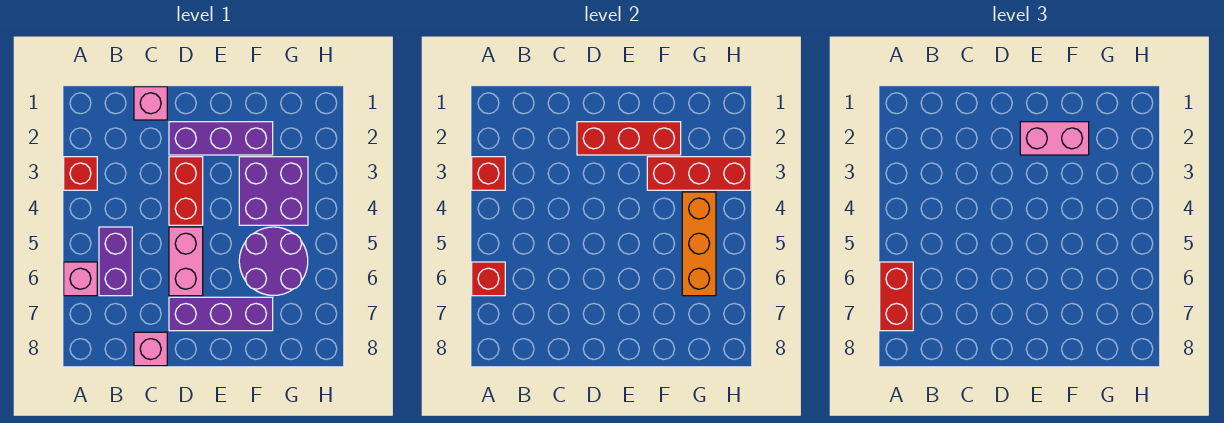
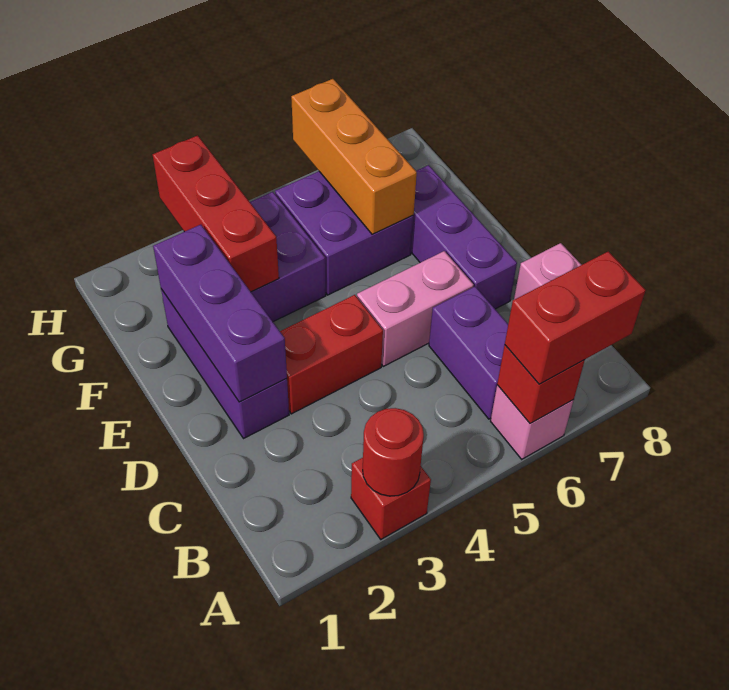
red brick A3 level 2 -> red round brick A3 level 2
purple brick B5:B6 level 1 -> purple brick B6:C6 level 1
pink brick C1 level 1 -> none
red brick D2:F2 level 2 -> purple brick D2:F2 level 2
pink brick E2:F2 level 3 -> none
purple round brick F5:G6 level 1 -> purple brick F5:G6 level 1
orange brick G4:G6 level 2 -> orange brick F6:H6 level 2

